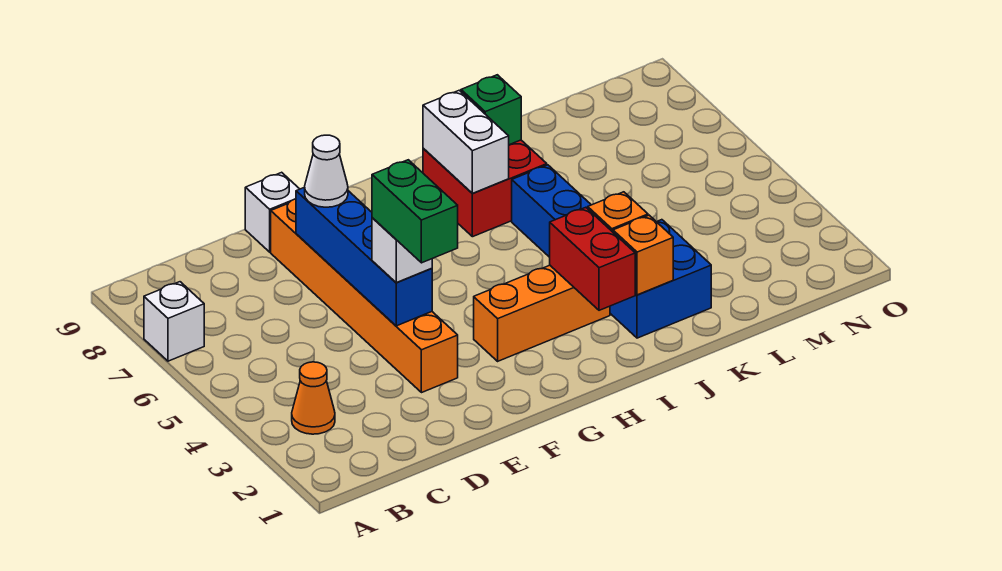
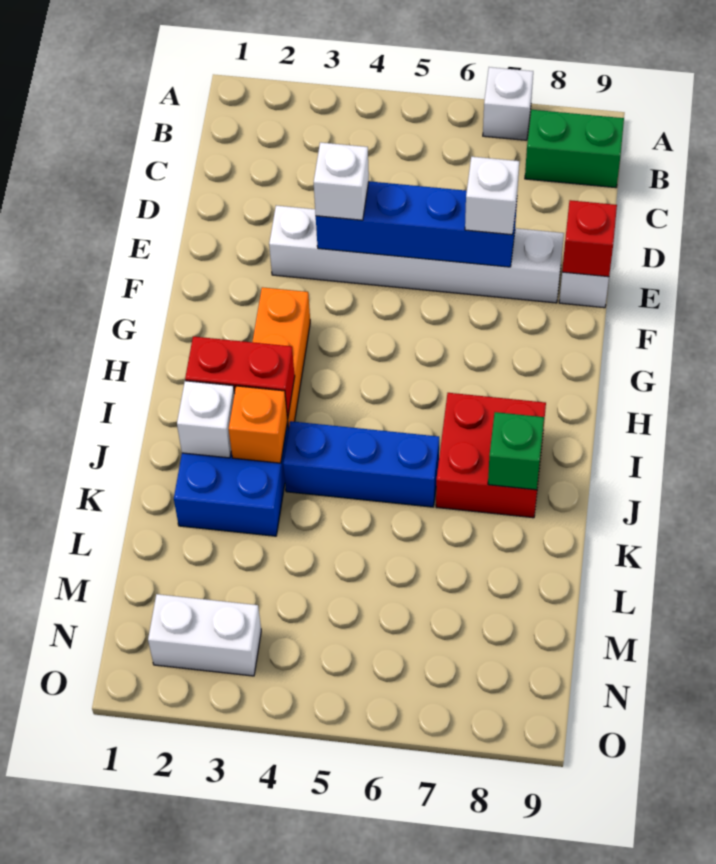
orange cone B3 level 1 -> none
orange brick E3:E8 level 1 -> white brick E3:E8 level 1
green brick E3:E4 level 4 -> green brick B8:B9 level 1
white cone E7 level 3 -> white brick E7 level 3
none -> red brick E9 level 2
white brick I7:I8 level 2 -> white brick N2:N3 level 1
orange brick J2 level 2 -> white brick J2 level 2

